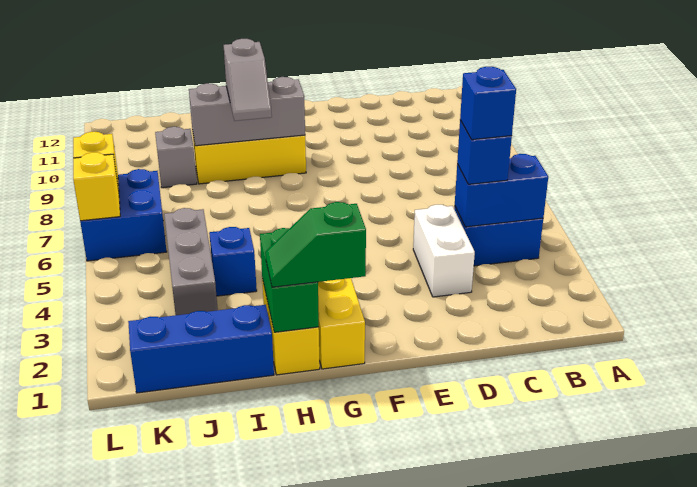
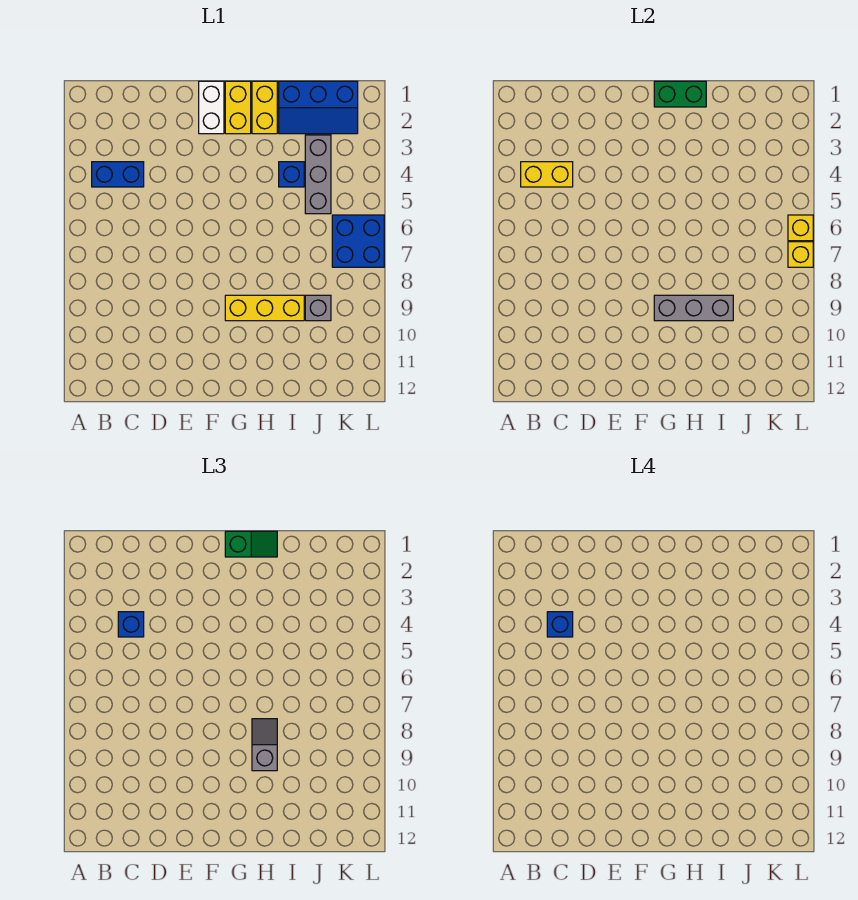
blue brick B4:C4 level 2 -> yellow brick B4:C4 level 2
white brick D3:D4 level 1 -> white brick F1:F2 level 1
green brick H1:H2 level 2 -> green brick G1:H1 level 2

